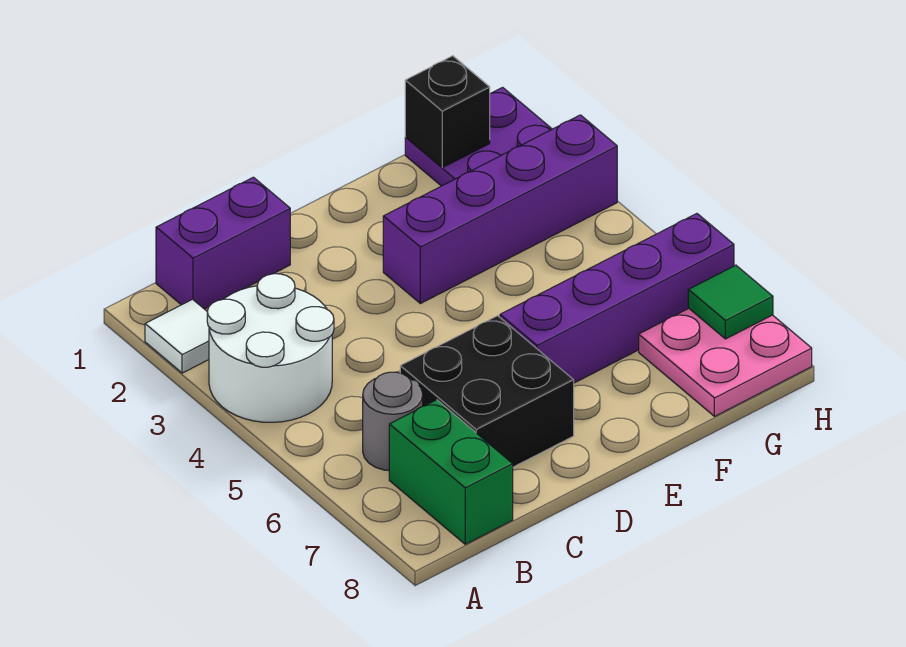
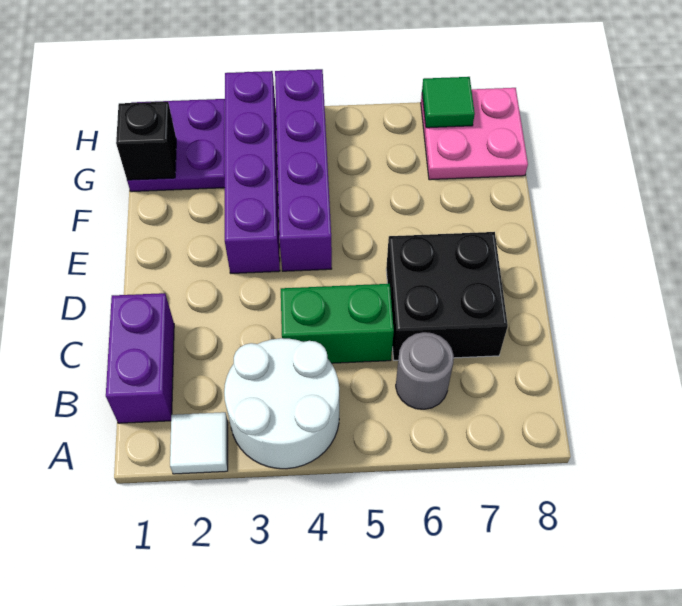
green brick B7:B8 level 1 -> green brick C4:C5 level 1
purple brick E6:H6 level 1 -> purple brick E4:H4 level 1

